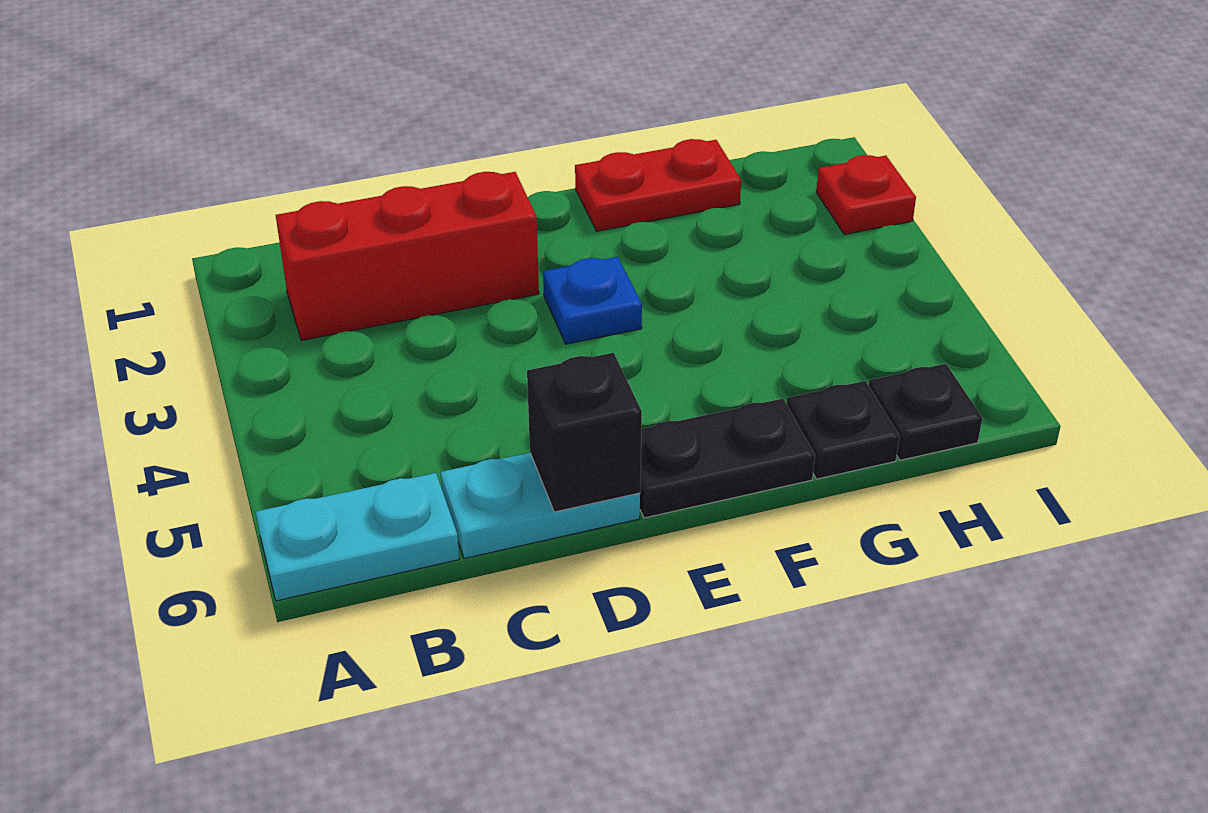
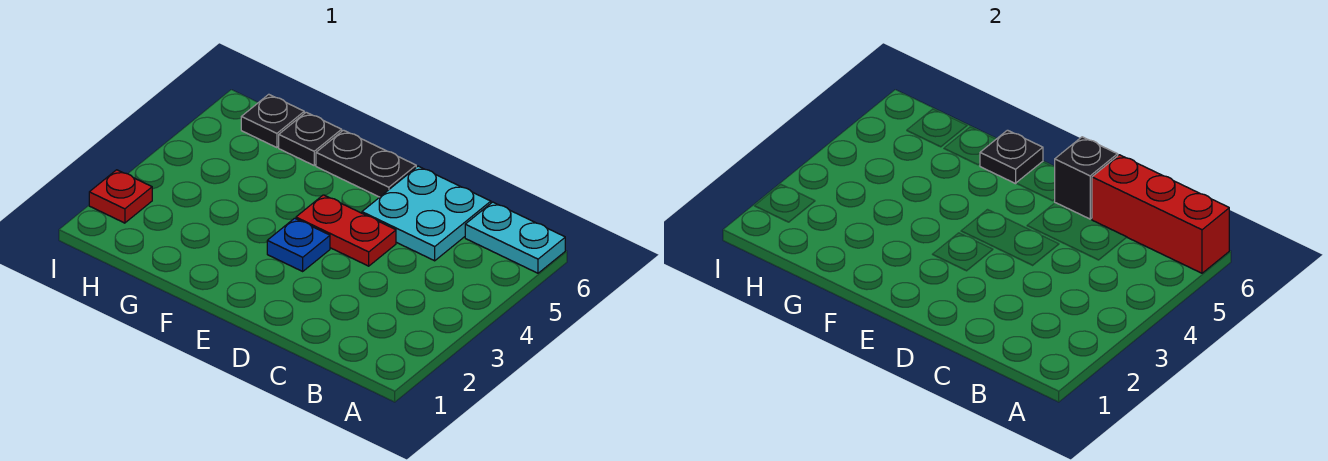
red brick B2:D2 level 1 -> red brick A6:C6 level 2
cyan plate C6:D6 level 1 -> cyan plate C5:D6 level 1
red plate F1:G1 level 1 -> red plate D4:E4 level 1
none -> black plate F6 level 2

